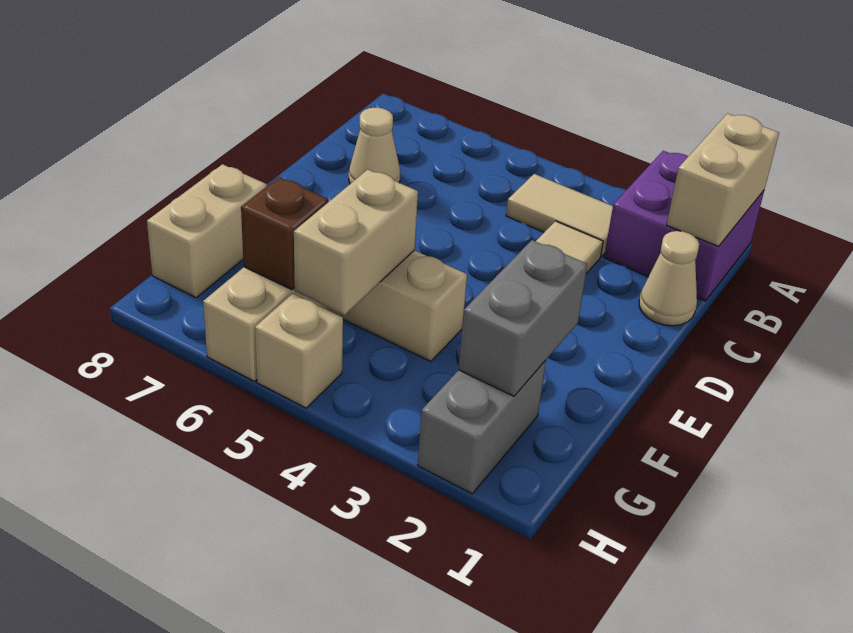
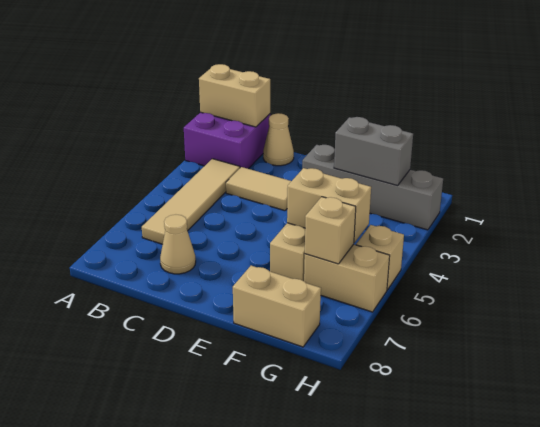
tan tile B3:B4 level 1 -> tan tile B3:B6 level 1
grey brick G2:H2 level 1 -> grey brick E2:H2 level 1
brown brick G6 level 2 -> tan brick G6 level 2

